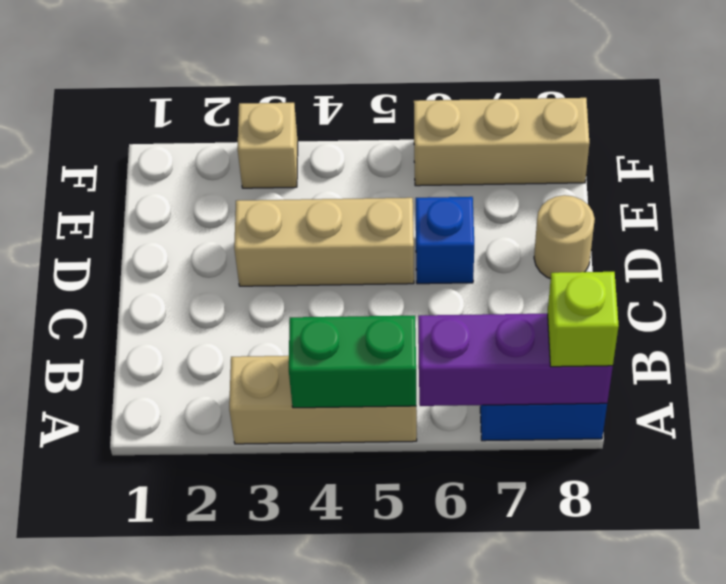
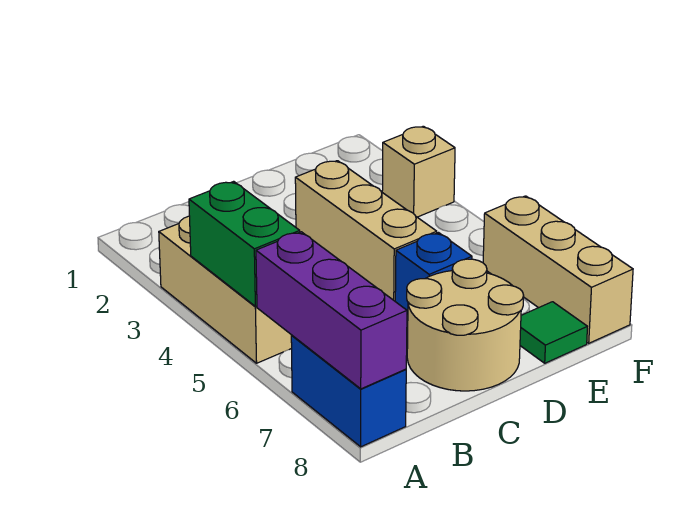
lime brick A8 level 3 -> none
tan round brick D8 level 1 -> tan round brick C7:D8 level 1
none -> green tile E8 level 1

